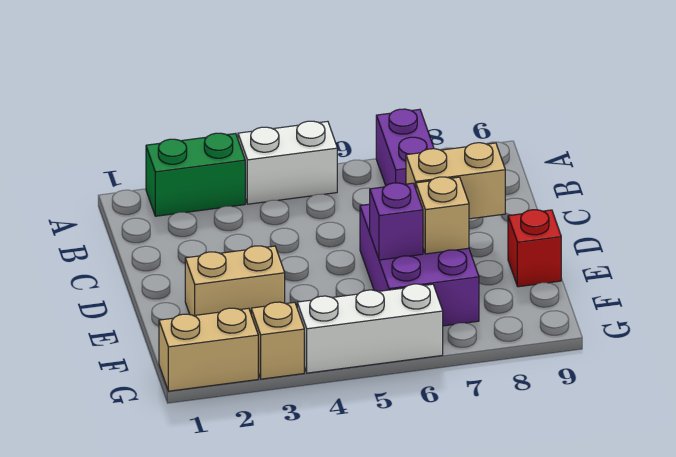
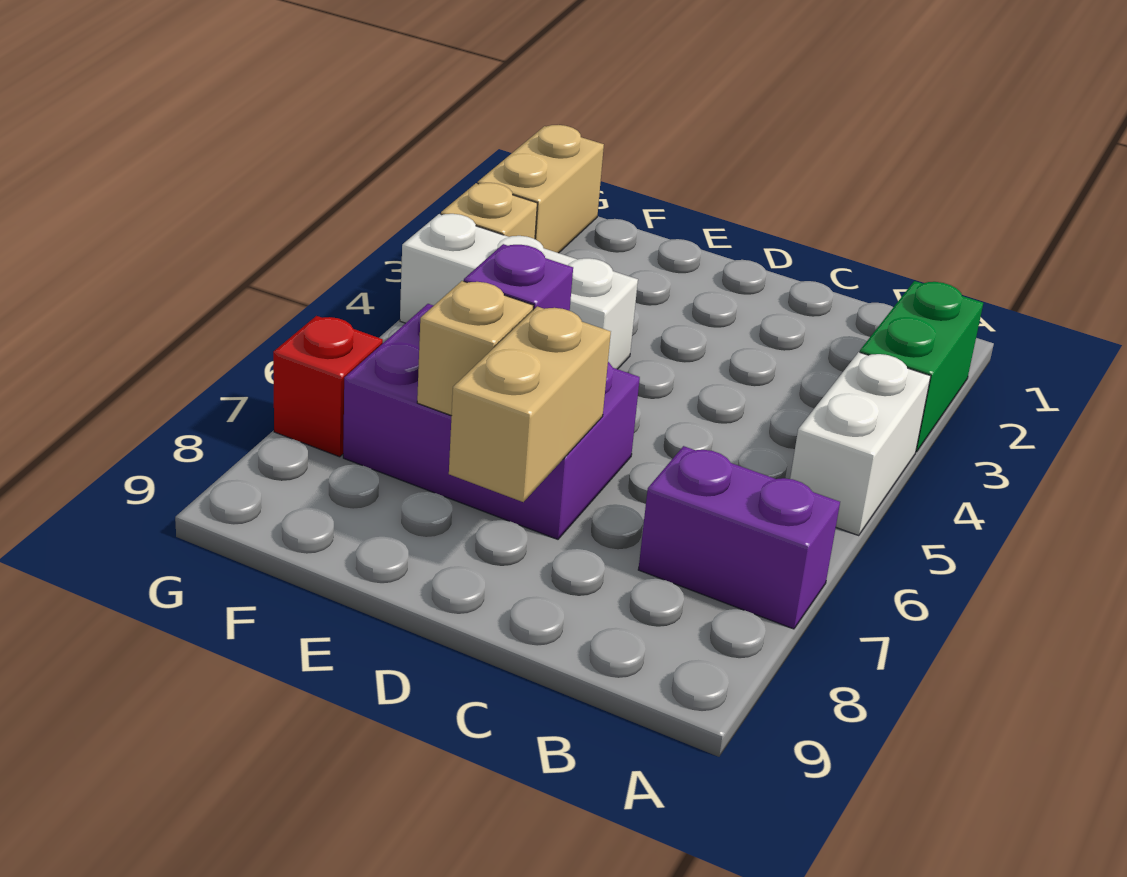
tan brick E2:E3 level 1 -> none
red brick E9 level 1 -> red brick G7 level 1
white brick G4:G6 level 1 -> white brick E4:G4 level 1

